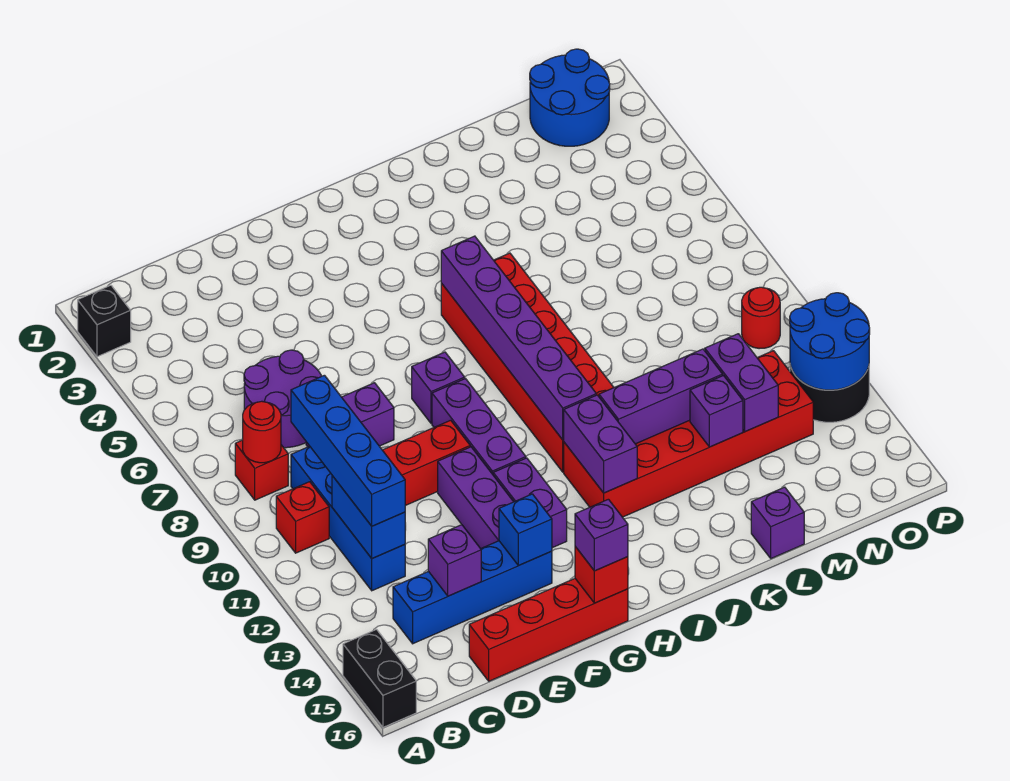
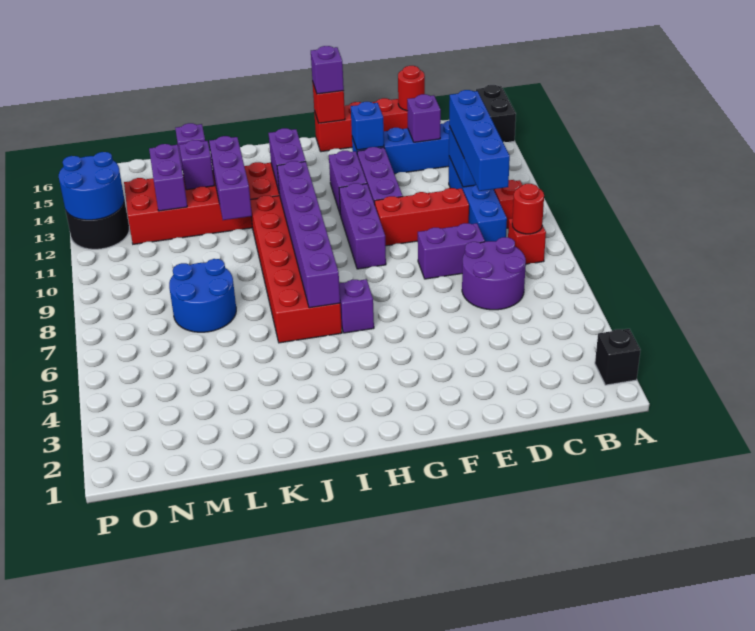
purple brick G8 level 1 -> purple brick H6 level 1
purple brick J12:L12 level 2 -> purple brick K11:K13 level 2
blue round brick N1:O2 level 1 -> blue round brick L7:M8 level 1
red round brick O10 level 1 -> red round brick D16 level 2

